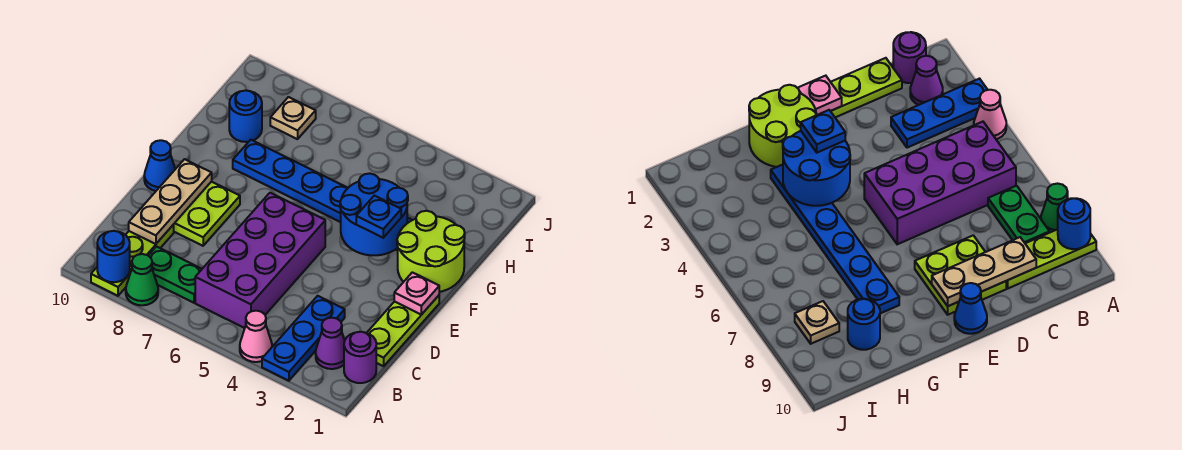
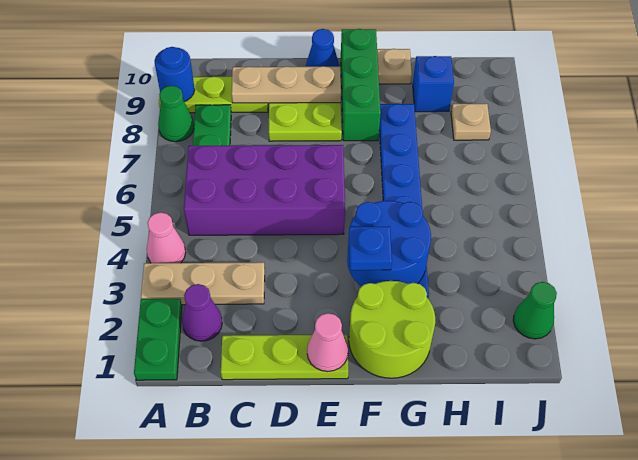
none -> green plate A1:A2 level 1
blue plate A3:C3 level 1 -> tan plate A3:C3 level 1
purple round brick B1 level 1 -> none
pink plate E1 level 2 -> pink cone E1 level 2
none -> green brick F8:F10 level 1
none -> tan plate G10 level 1
blue round brick H9 level 1 -> blue brick H9 level 1
none -> green cone J2 level 1

